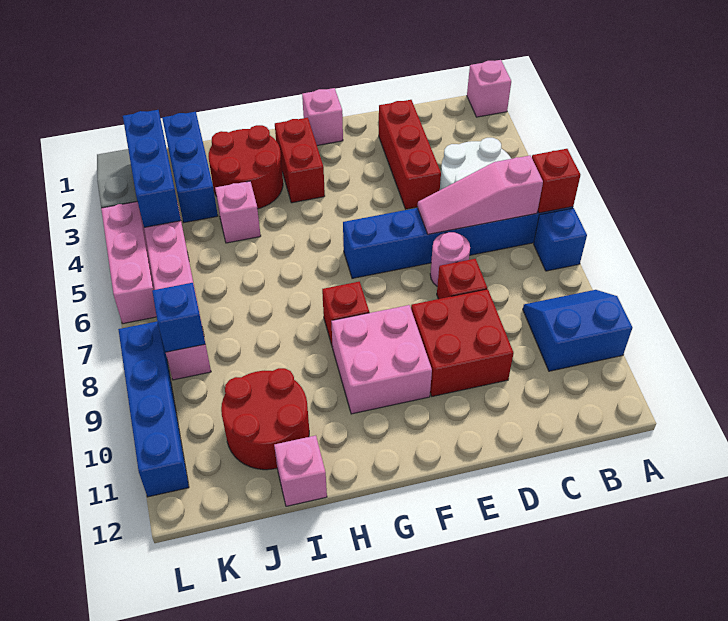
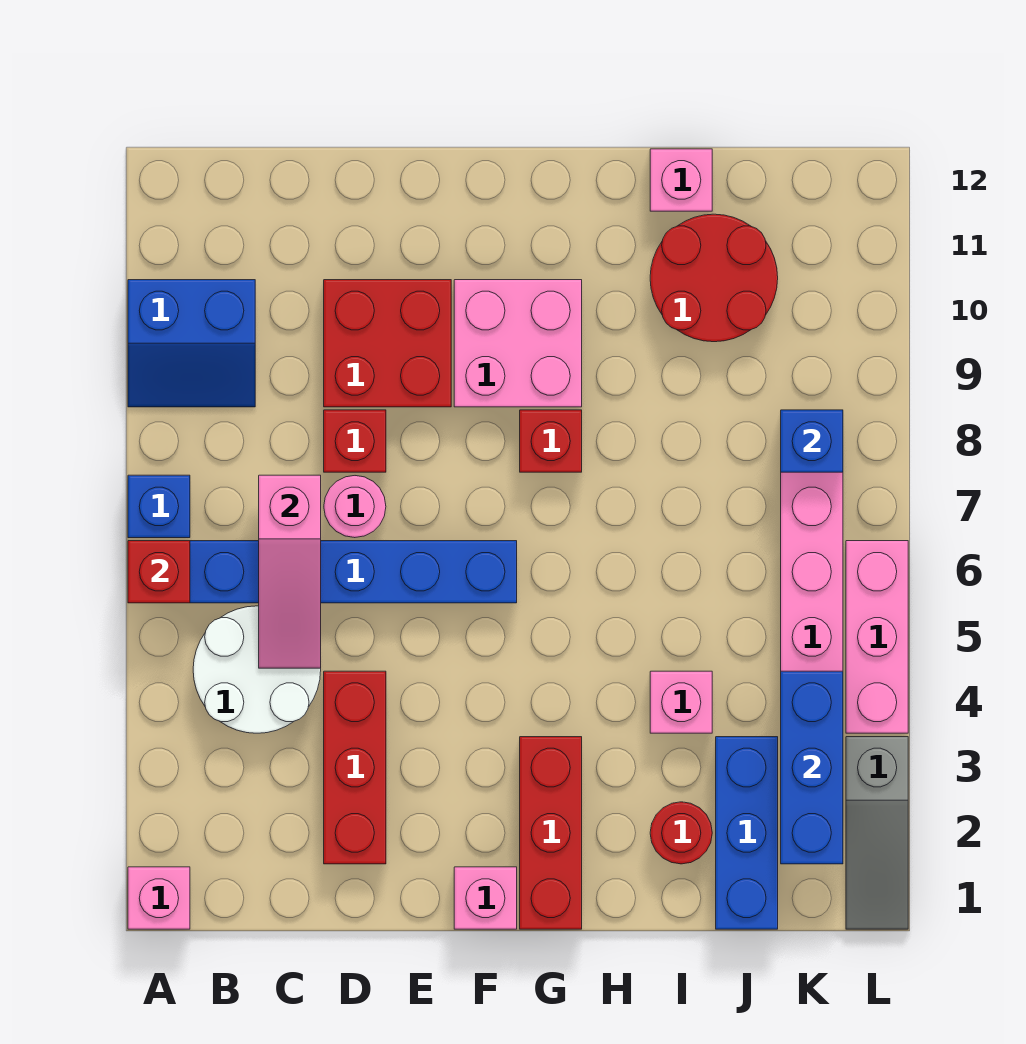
pink slope B6:D6 level 2 top B -> pink slope C5:C7 level 2 top 7
red brick G2:G3 level 1 -> red brick G1:G3 level 1
red round brick H2:I3 level 1 -> red round brick I2 level 1
blue brick L8:L11 level 1 -> none

